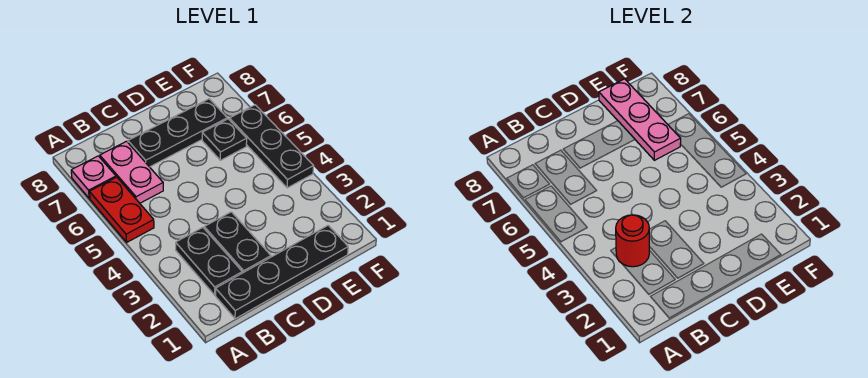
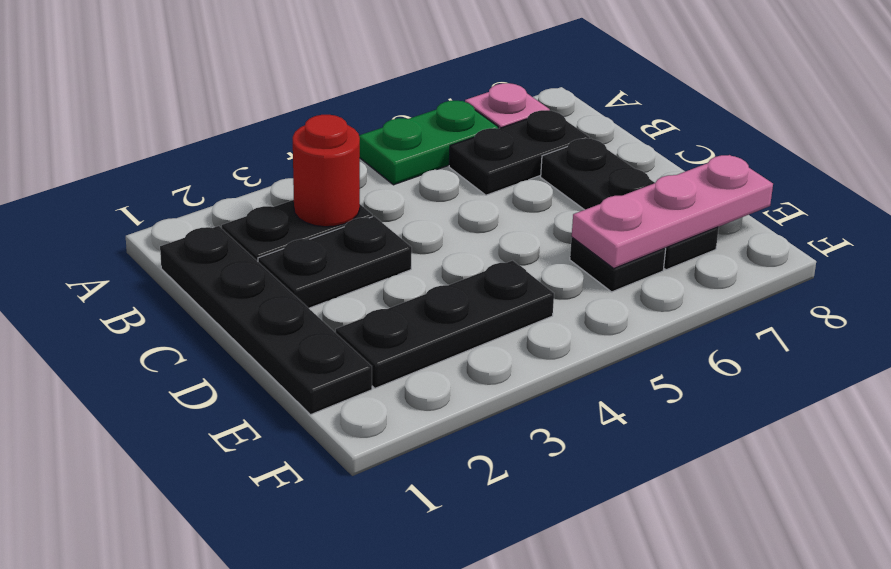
red plate A5:A6 level 1 -> green plate A5:A6 level 1
pink plate B6:B7 level 1 -> black plate B6:B7 level 1
black plate F4:F6 level 1 -> black plate E2:E4 level 1

